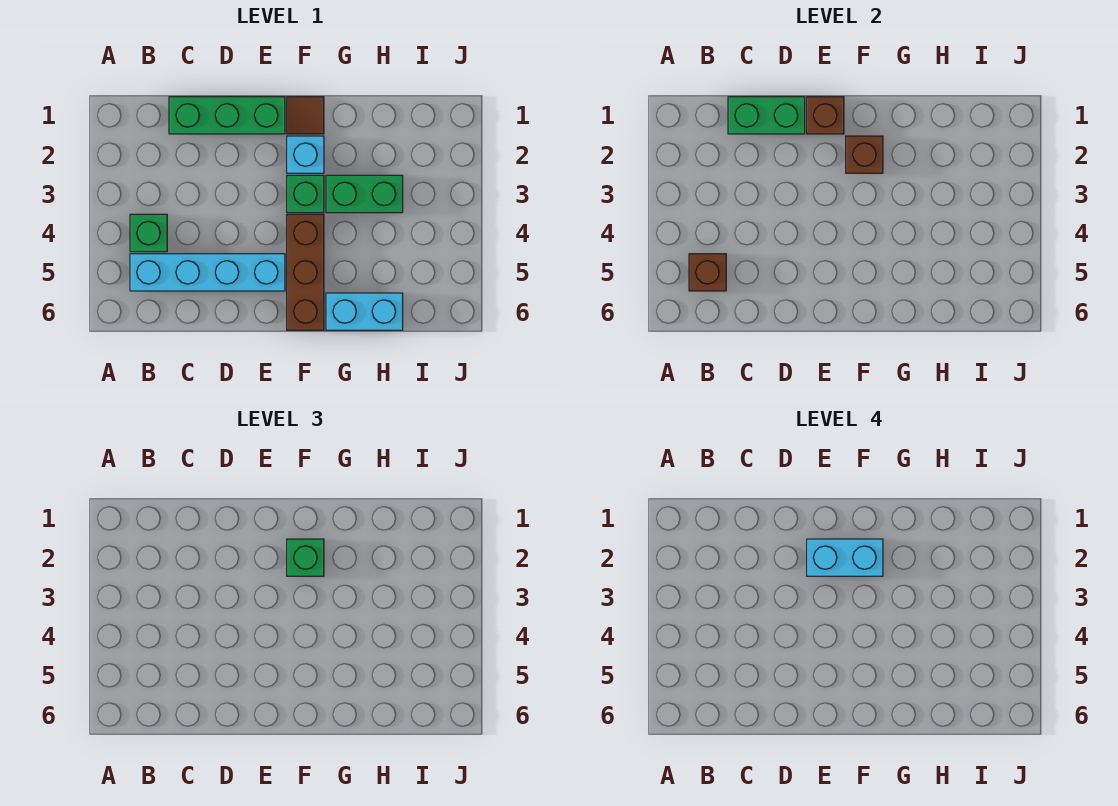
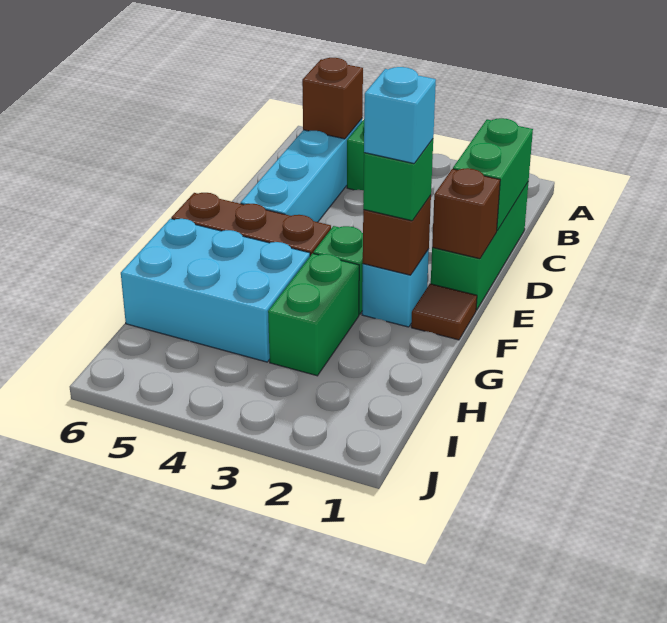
cyan brick E2:F2 level 4 -> cyan brick F2 level 4
cyan brick G6:H6 level 1 -> cyan brick G4:H6 level 1

